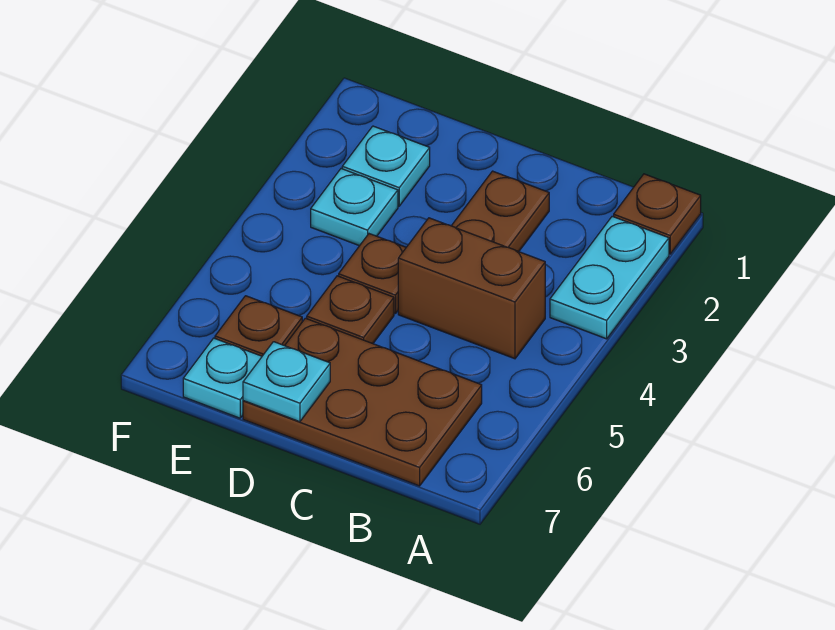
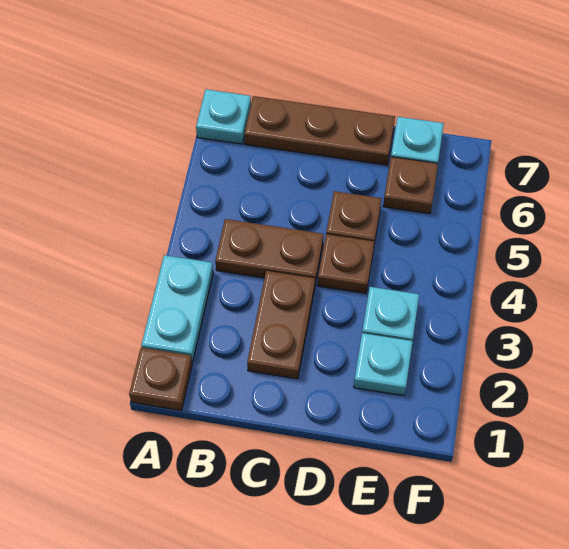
brown brick B4:C4 level 1 -> brown plate B4:C4 level 1
brown plate B6:D7 level 1 -> brown plate B7:D7 level 1
cyan plate D7 level 2 -> cyan plate A7 level 1

